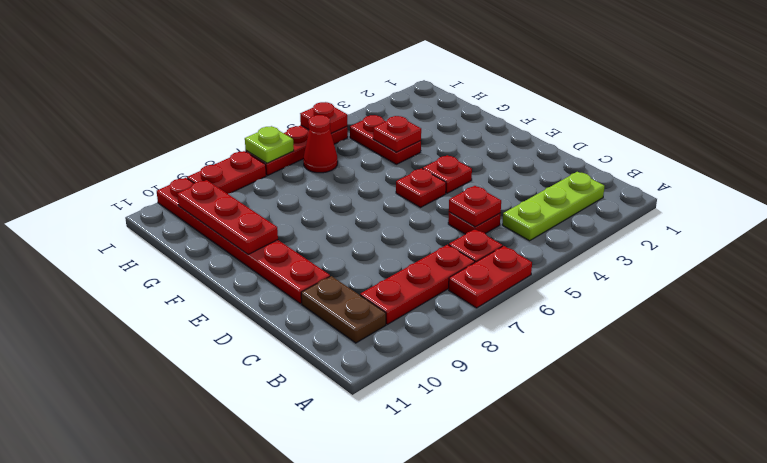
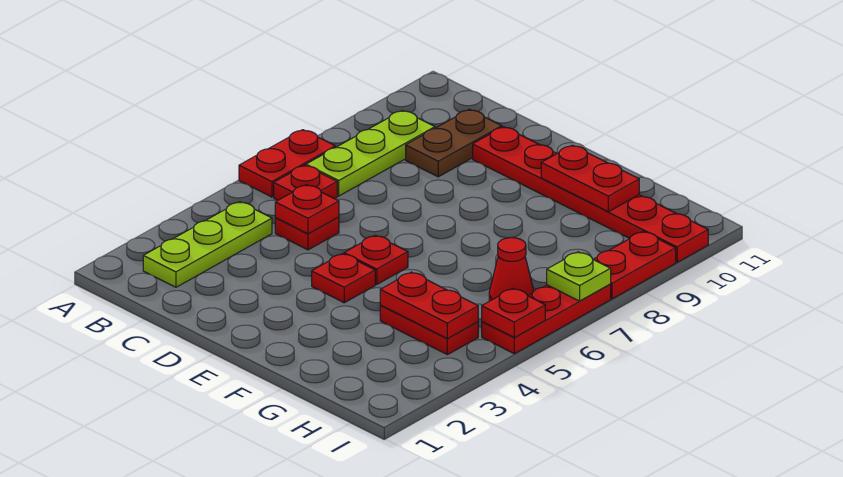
red plate B7:B9 level 1 -> lime plate B7:B9 level 1
brown plate B10:C10 level 1 -> brown plate C9:C10 level 1
red plate F10:H10 level 2 -> red plate F10:G10 level 2
red plate G4 level 2 -> red plate G4:H4 level 2

